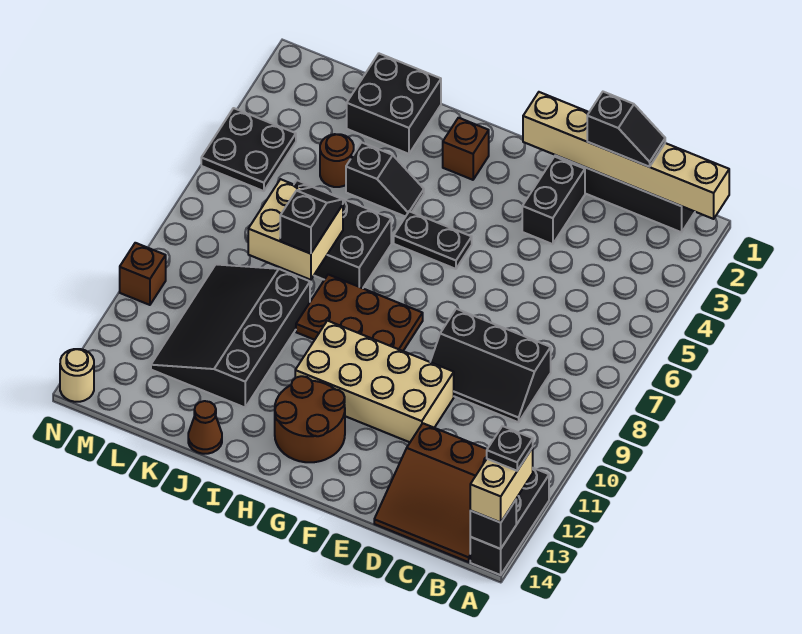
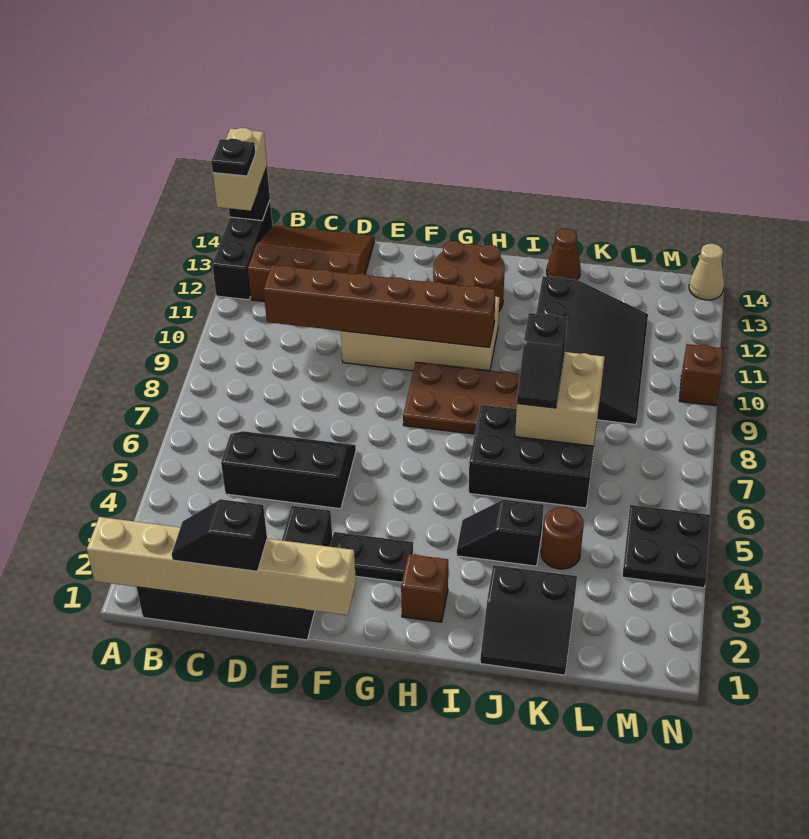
black slope C8:E9 level 1 top 8 -> black slope C5:E6 level 1 top 5
none -> brown brick C10:H10 level 2
black plate G5:H5 level 1 -> black plate F3:G3 level 1
black brick J1:K2 level 1 -> black slope J1:K2 level 1 top 2
tan round brick N14 level 1 -> tan cone N14 level 1

